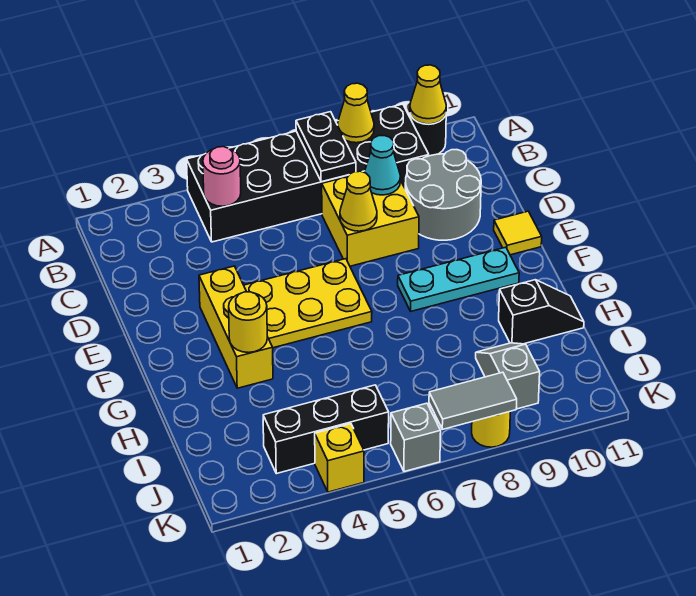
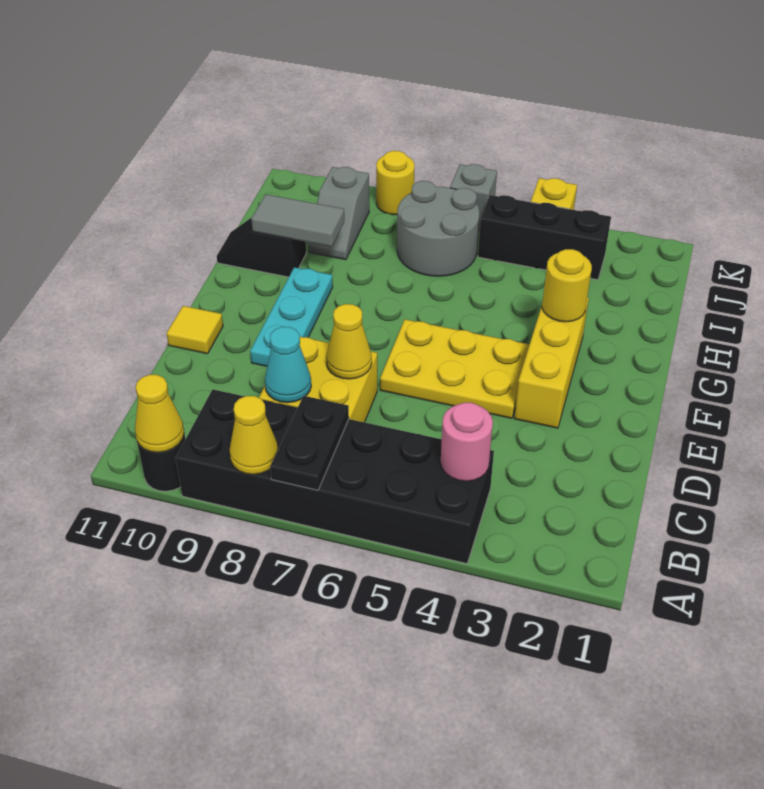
grey round brick C9:D10 level 1 -> grey round brick I6:J7 level 1
cyan plate F8:F10 level 1 -> cyan plate E9:G9 level 1
grey tile K7:K8 level 2 -> grey tile H9:H10 level 2

